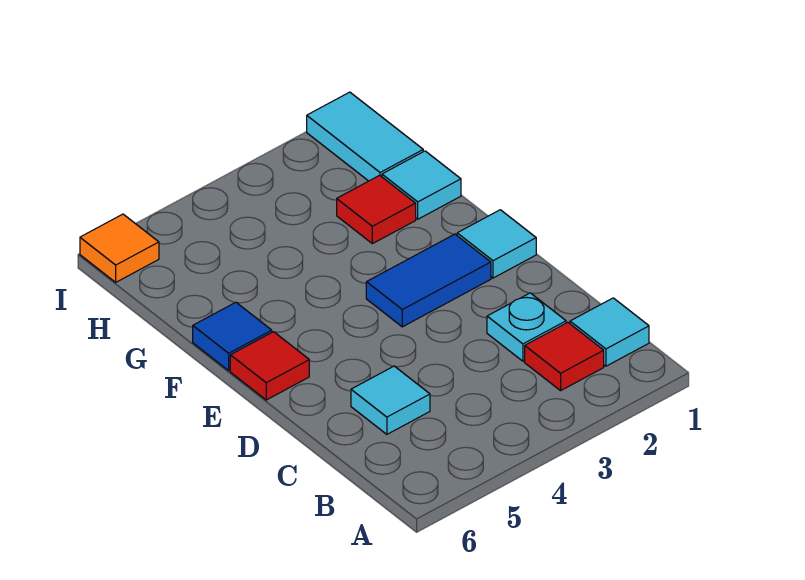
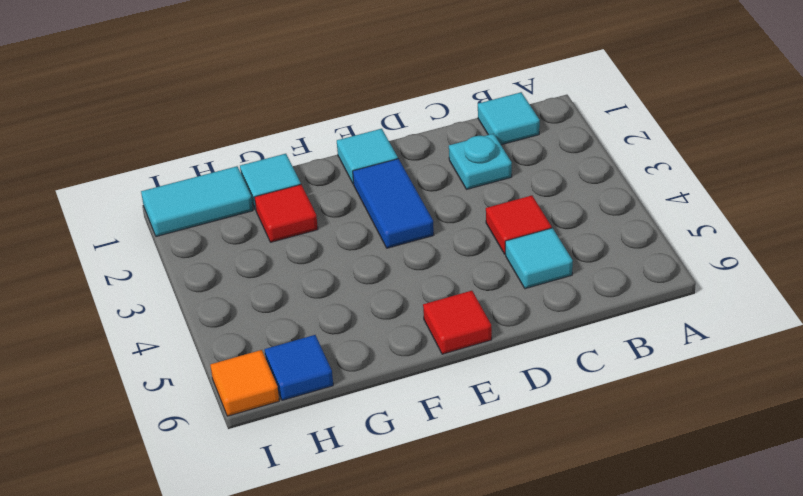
red tile B2 level 1 -> red tile C4 level 1
blue tile F6 level 1 -> blue tile H6 level 1

